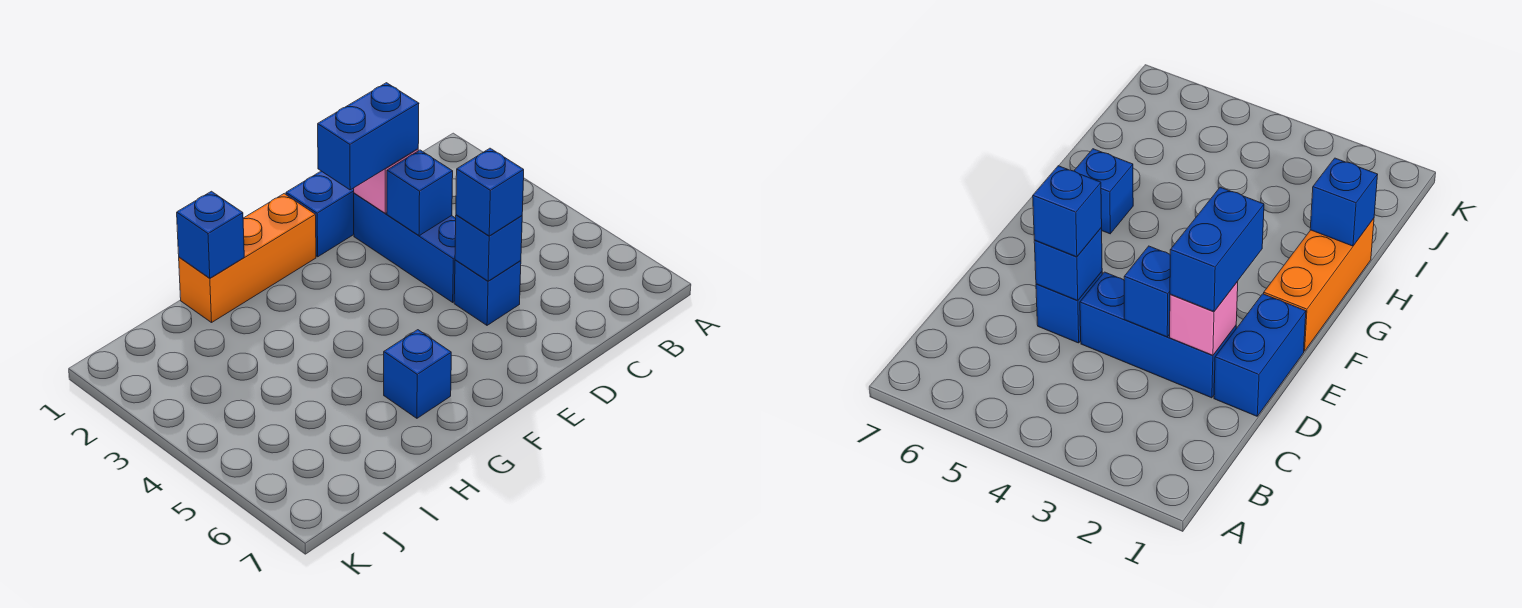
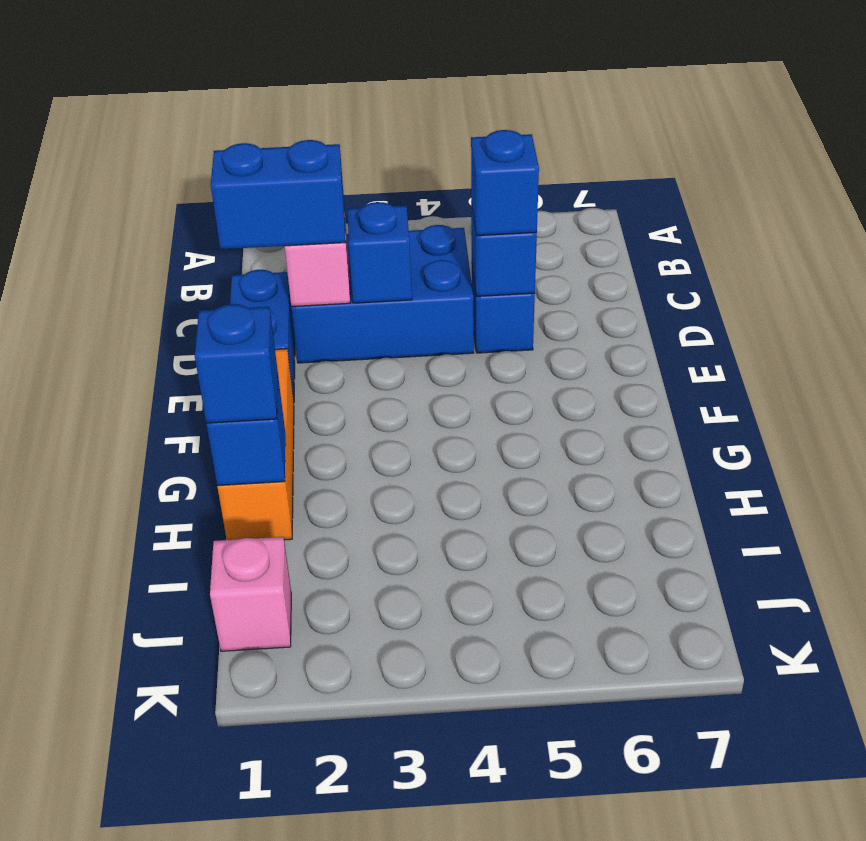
blue brick D2:D4 level 1 -> blue brick C2:D4 level 1
blue brick D2:E2 level 3 -> blue brick D1:D2 level 3
blue brick G6 level 1 -> blue brick H1 level 3
none -> pink brick J1 level 1

